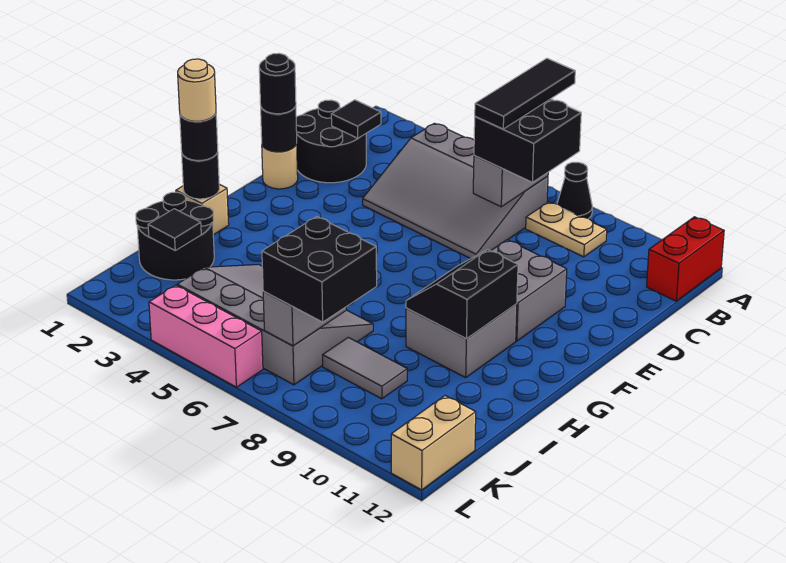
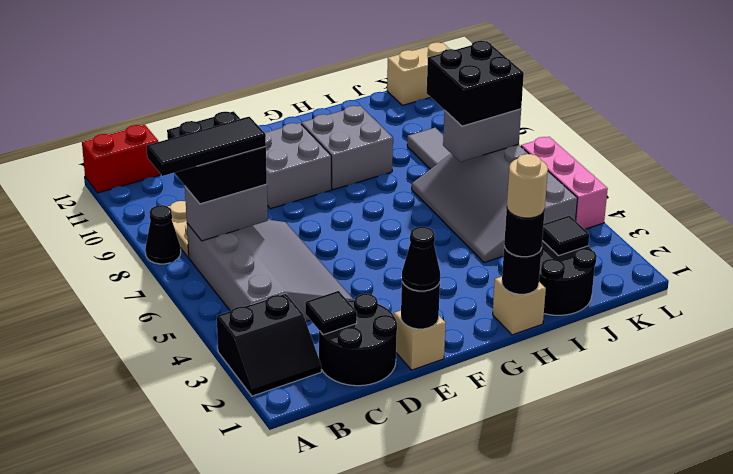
tan round brick E1 level 1 -> tan brick E1 level 1
black round brick E1 level 3 -> black cone E1 level 3
black slope G9:H10 level 2 top 10 -> black slope A2:B3 level 1 top 3

